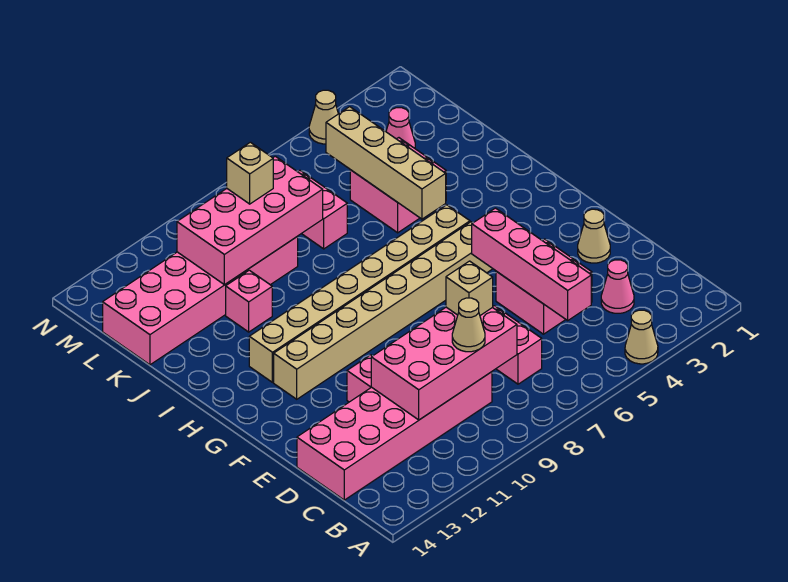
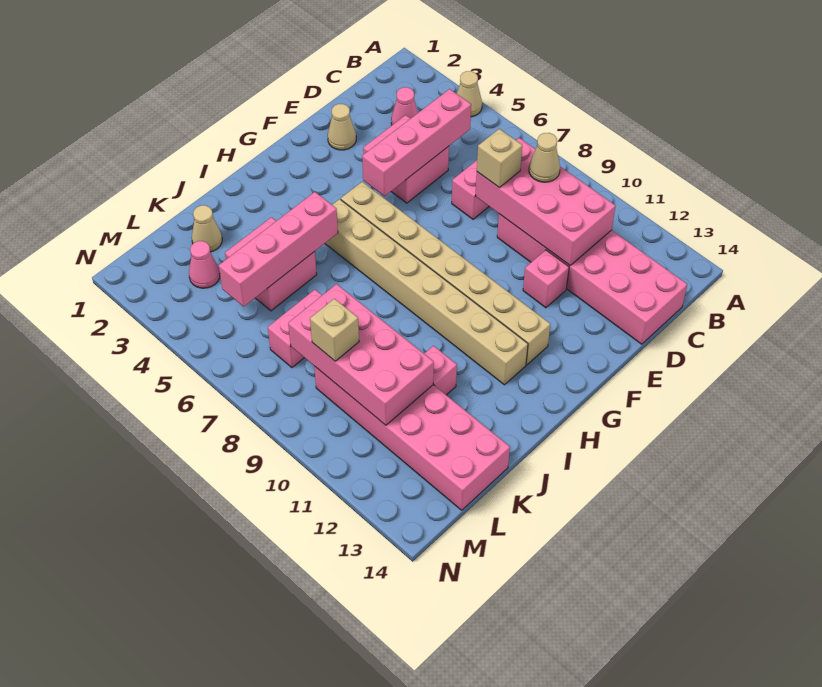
tan brick I5:L5 level 2 -> pink brick I5:L5 level 2
tan cone N4 level 1 -> tan cone K2 level 1

